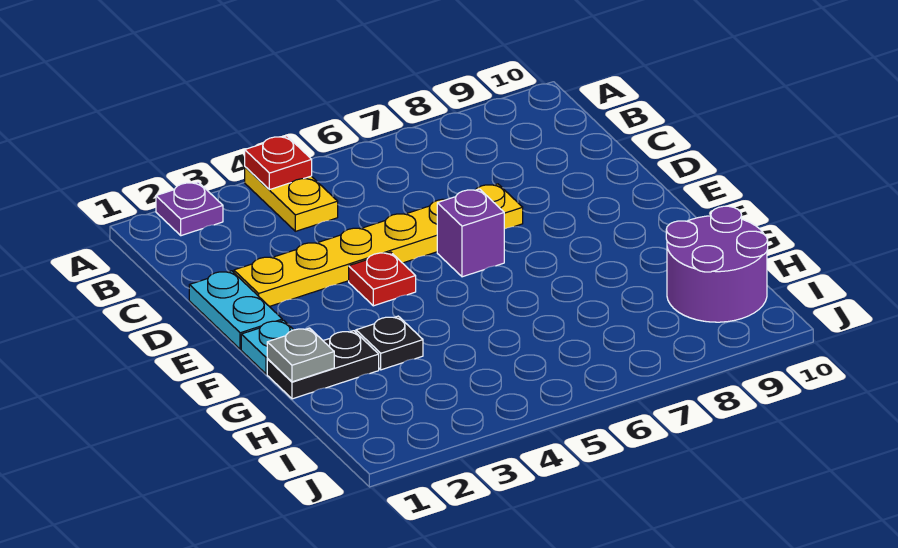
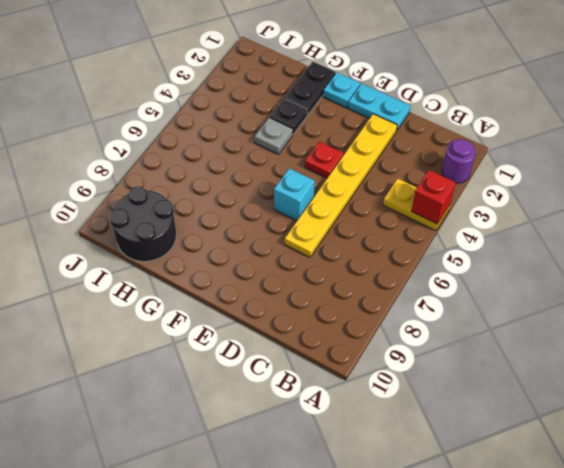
purple plate A2 level 1 -> purple round brick A2 level 1
red plate A4 level 2 -> red brick A4 level 2
purple brick E6 level 1 -> cyan brick E6 level 1
grey plate G1 level 2 -> grey plate G4 level 1
purple round brick H9:I10 level 1 -> black round brick H9:I10 level 1

